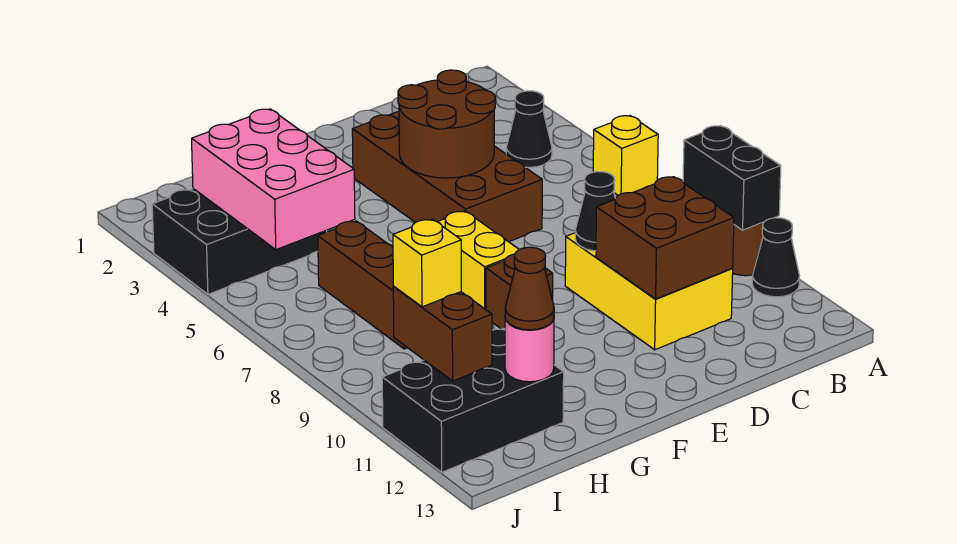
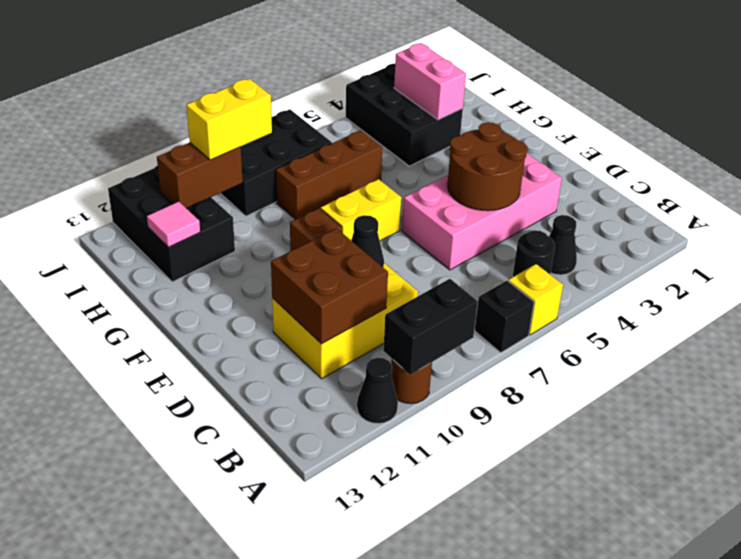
none -> black brick A7 level 1
none -> black round brick B5 level 1
brown brick D3:E6 level 1 -> pink brick D3:E6 level 1
pink brick H3:I5 level 2 -> pink brick H3:I3 level 2
pink round brick H12 level 2 -> pink tile H12 level 2
brown cone H12 level 3 -> none
none -> black brick I7:J9 level 1
yellow brick I10 level 3 -> yellow brick I9:I10 level 3

